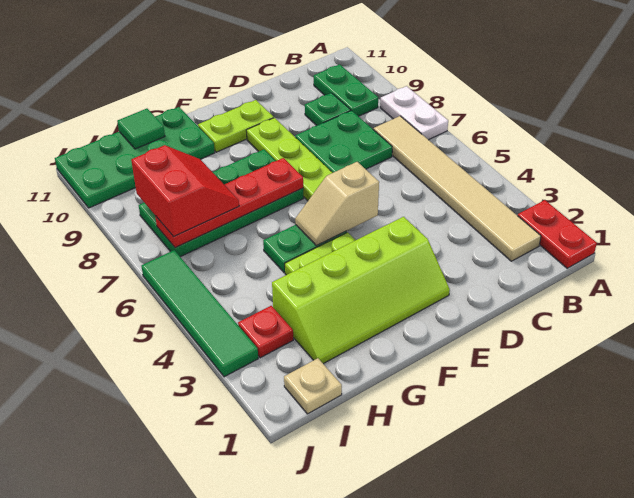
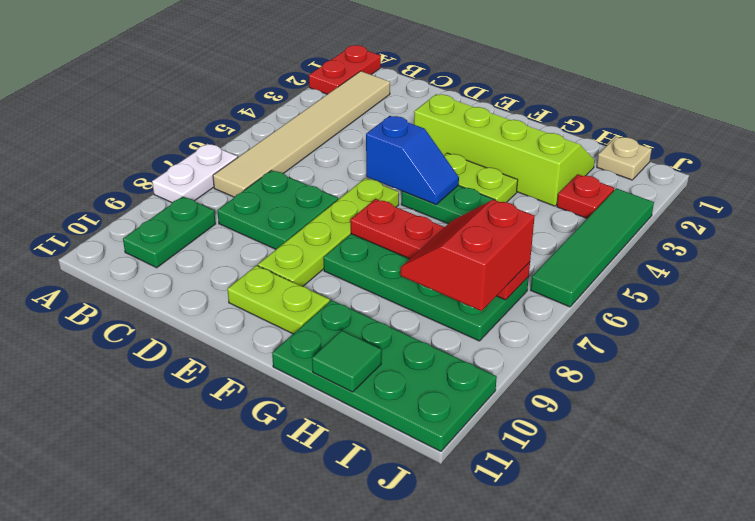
green plate C9 level 1 -> none
tan slope E5:F5 level 2 top E -> blue slope E5:F5 level 2 top E

